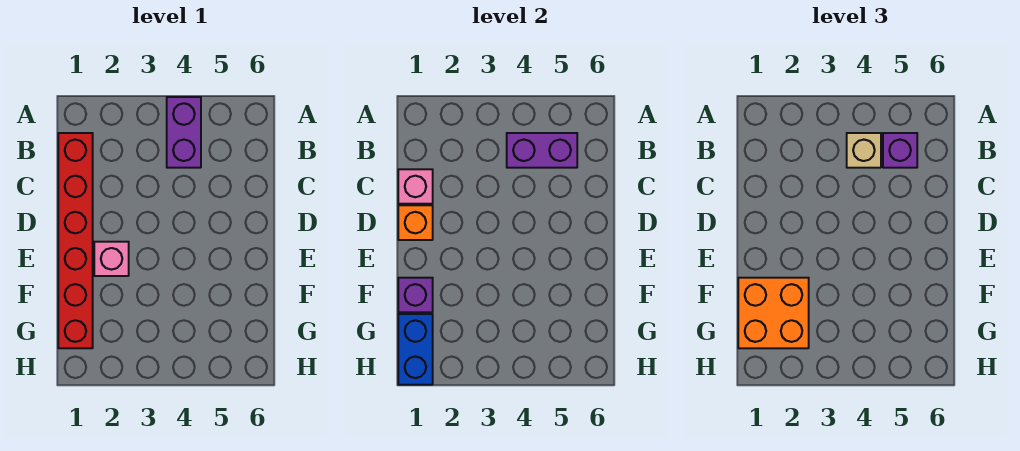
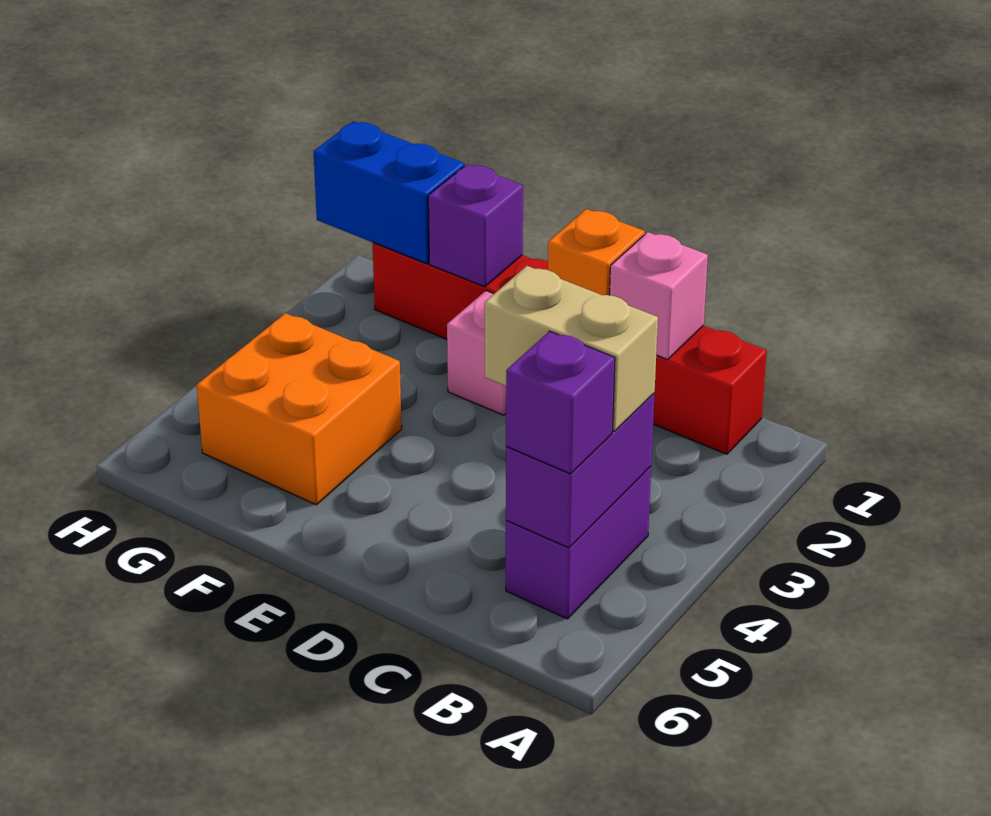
purple brick A4:B4 level 1 -> purple brick B4:B5 level 1
tan brick B4 level 3 -> tan brick B4:C4 level 3
orange brick F1:G2 level 3 -> orange brick F4:G5 level 1

